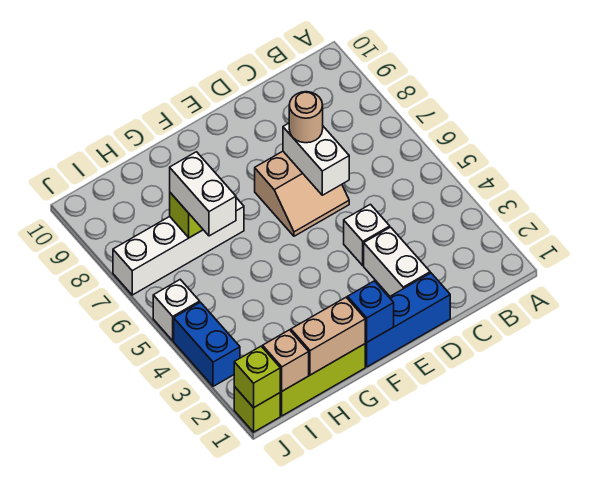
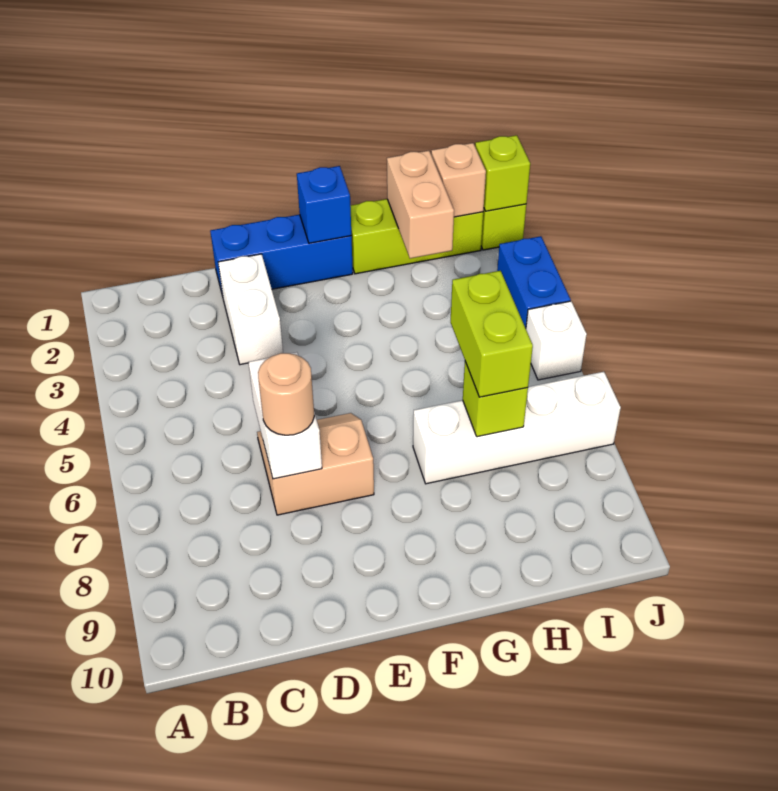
white brick D4 level 1 -> none
tan brick G1:H1 level 2 -> tan brick H1:H2 level 2
white brick H6:H7 level 3 -> lime brick H6:H7 level 3

